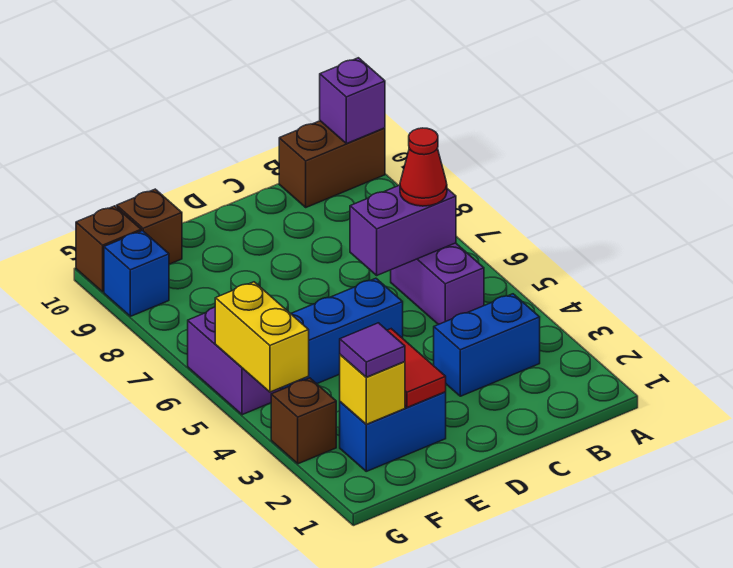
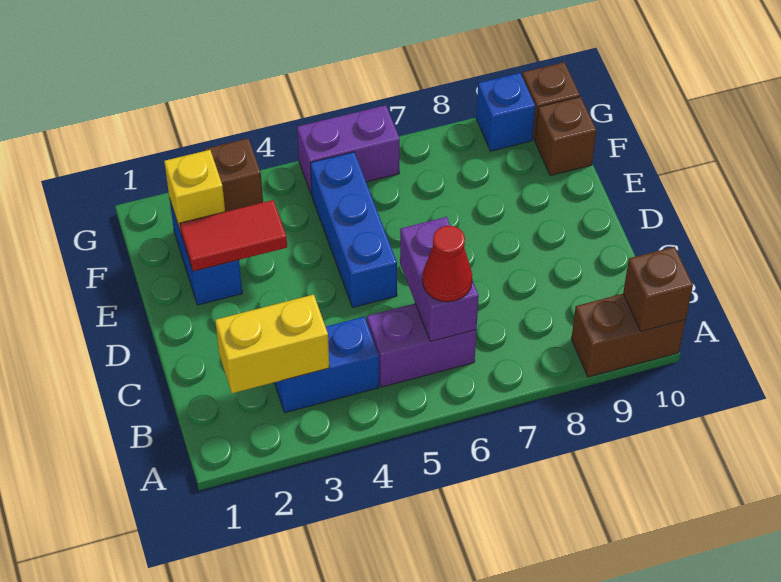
brown brick A10:B10 level 1 -> brown brick A9:A10 level 1
purple brick A10 level 2 -> brown brick A10 level 2
blue brick B3:C3 level 1 -> blue brick B3:B4 level 1
purple tile F2 level 3 -> none
yellow brick G4:G5 level 2 -> yellow brick B2:B3 level 2

